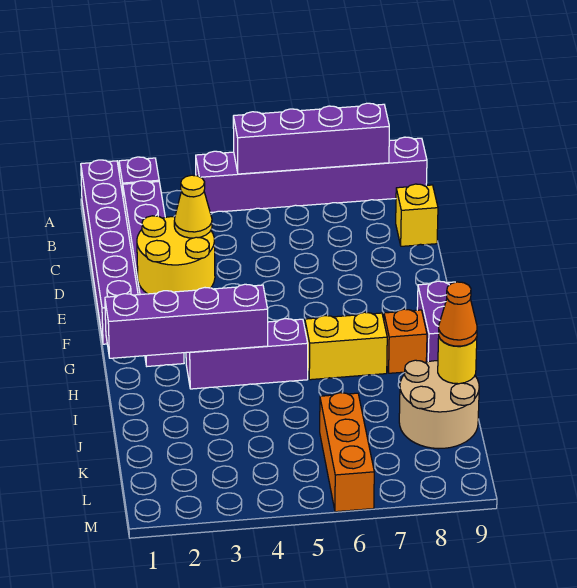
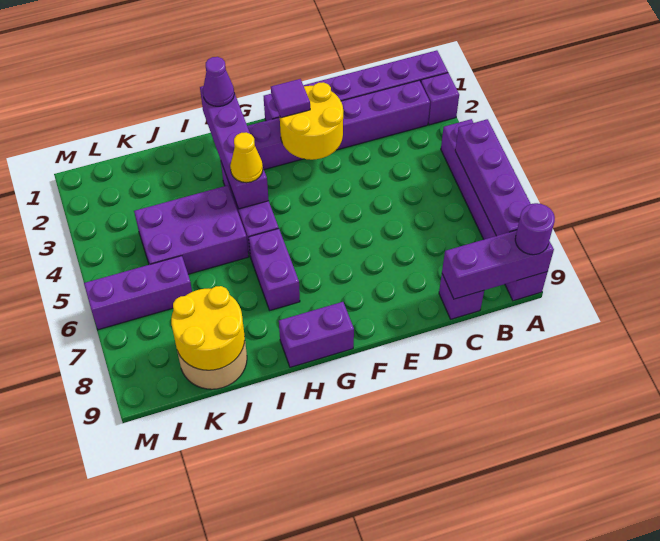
none -> purple brick A9:C9 level 2
none -> purple round brick A9 level 3
yellow brick C9 level 1 -> purple brick C9 level 1
yellow cone E3 level 3 -> yellow cone H4 level 3
none -> purple tile F2 level 3
none -> purple cone H1 level 3
yellow brick H6:H7 level 1 -> purple brick H6:H7 level 1
orange brick H8 level 1 -> none
none -> purple brick I4:K5 level 1
yellow round brick J9 level 2 -> yellow round brick J8:K9 level 2
orange cone J9 level 3 -> none
orange brick K6:M6 level 1 -> purple brick K6:M6 level 1

